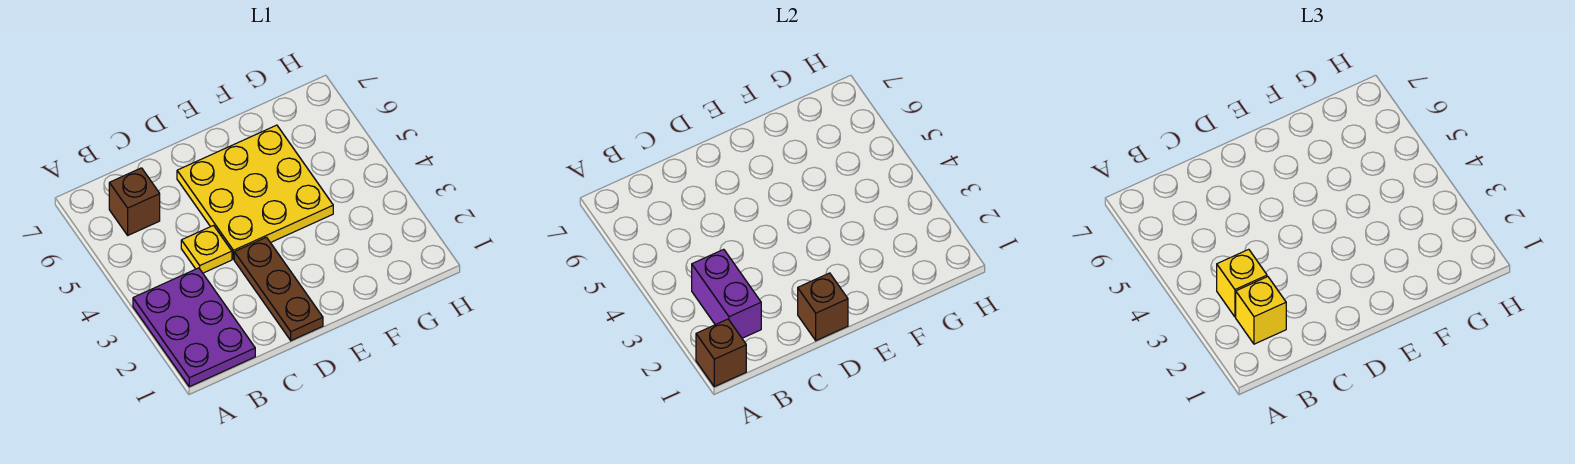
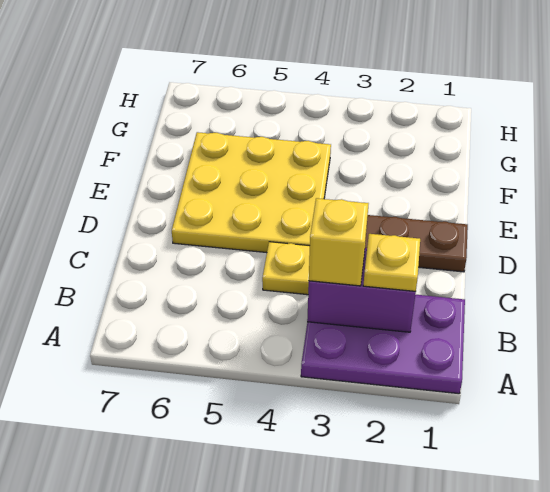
brown brick A1 level 2 -> none
yellow brick B2 level 3 -> yellow plate B2 level 3
brown brick B6 level 1 -> none
brown brick D1 level 2 -> none

